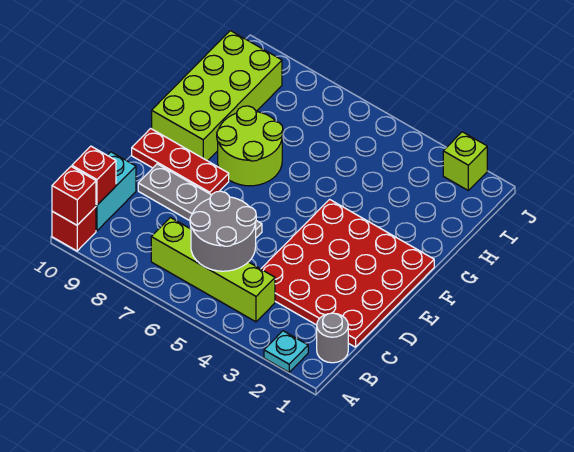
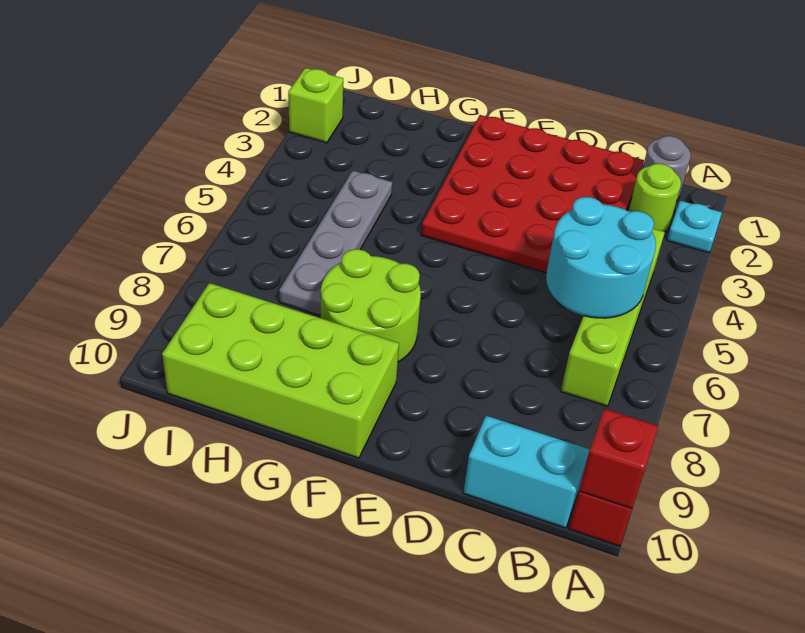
none -> lime round brick B2 level 1
grey round brick B5:C6 level 2 -> cyan round brick B5:C6 level 2
red brick B10 level 2 -> none
grey plate D6:D9 level 1 -> grey plate H4:H7 level 1
red plate E8:E10 level 1 -> none

